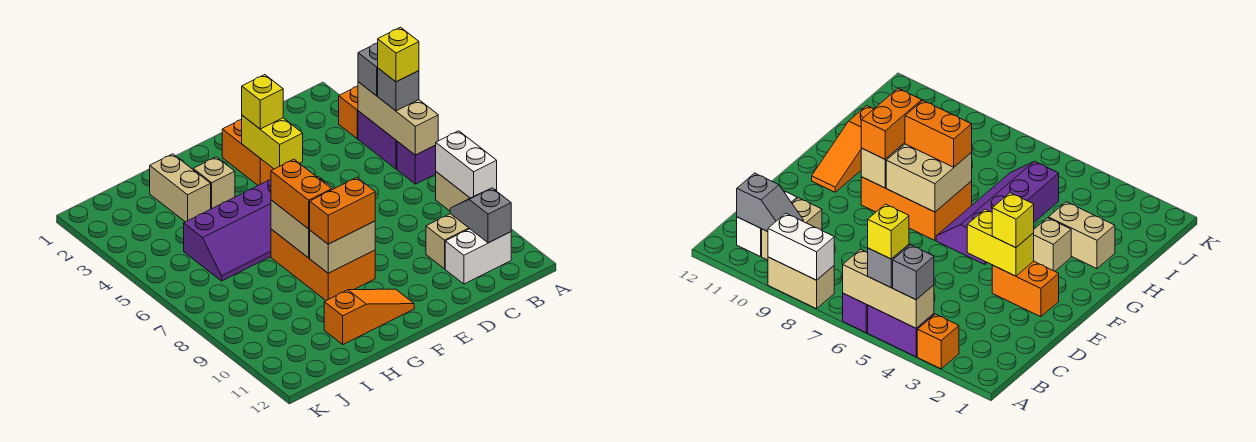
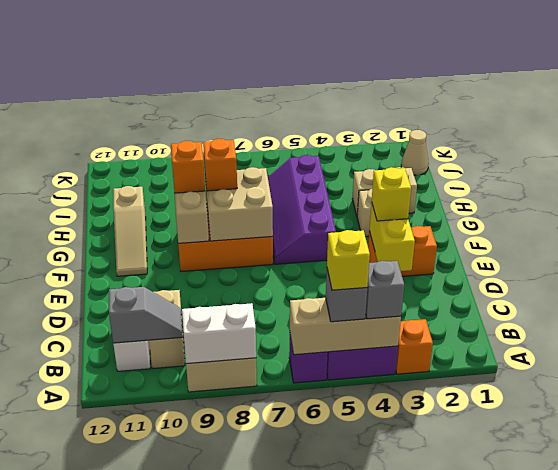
yellow brick E3:E4 level 2 -> yellow brick D3:E3 level 2
orange brick F9:G9 level 3 -> orange brick G9 level 3
orange slope F11:H11 level 1 top H -> tan slope F11:H11 level 1 top H
orange brick G7:G8 level 3 -> orange brick G8 level 3
none -> tan cone J1 level 1

